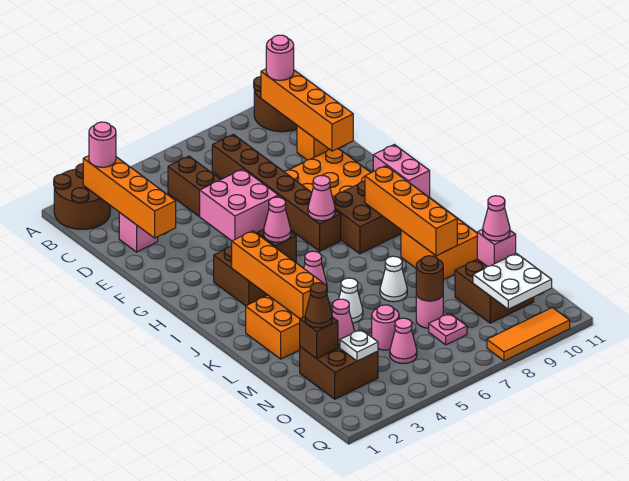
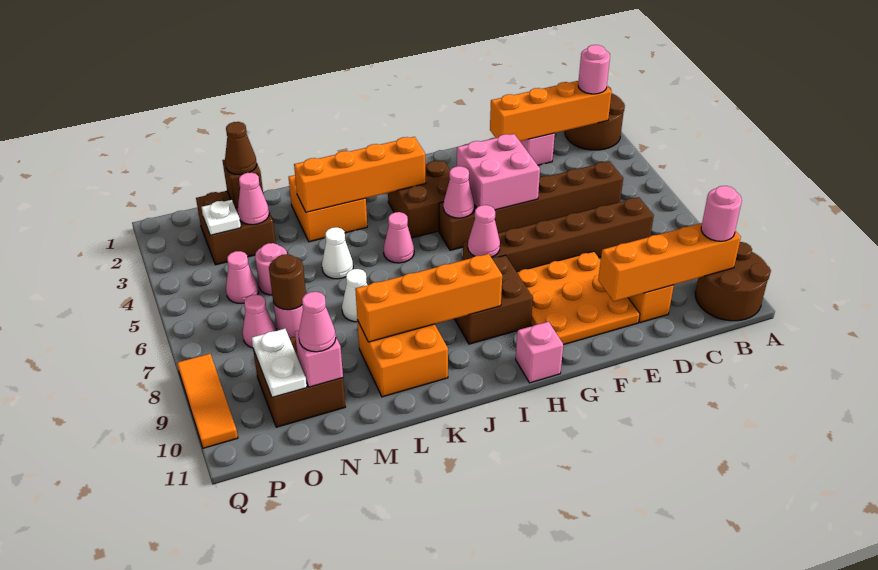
pink brick G11:H11 level 1 -> pink brick H11 level 1
pink plate O7 level 1 -> pink cone O7 level 1
white plate O9:P10 level 2 -> white plate O9:O10 level 2

